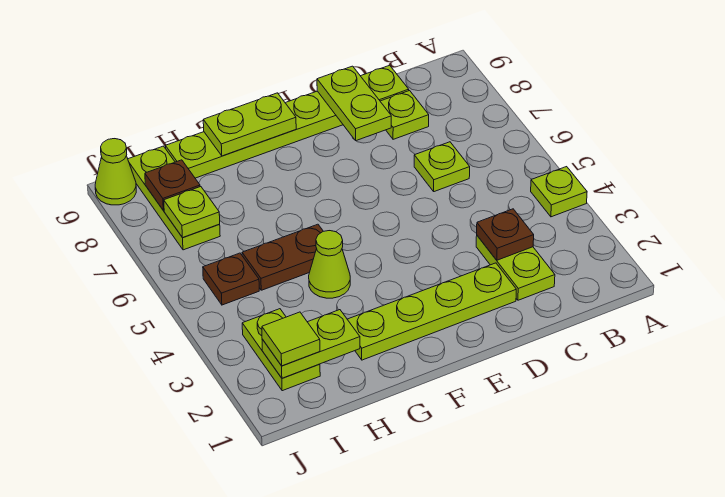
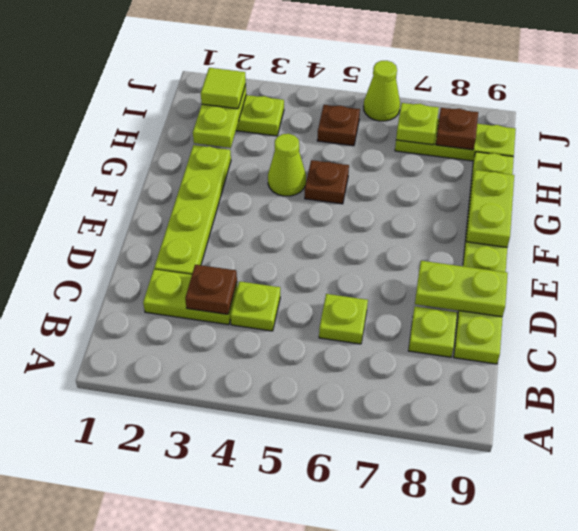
lime plate A4 level 1 -> lime plate C4 level 1
brown plate G5:H5 level 1 -> brown plate G5 level 1
lime cone J9 level 1 -> lime cone J6 level 1

